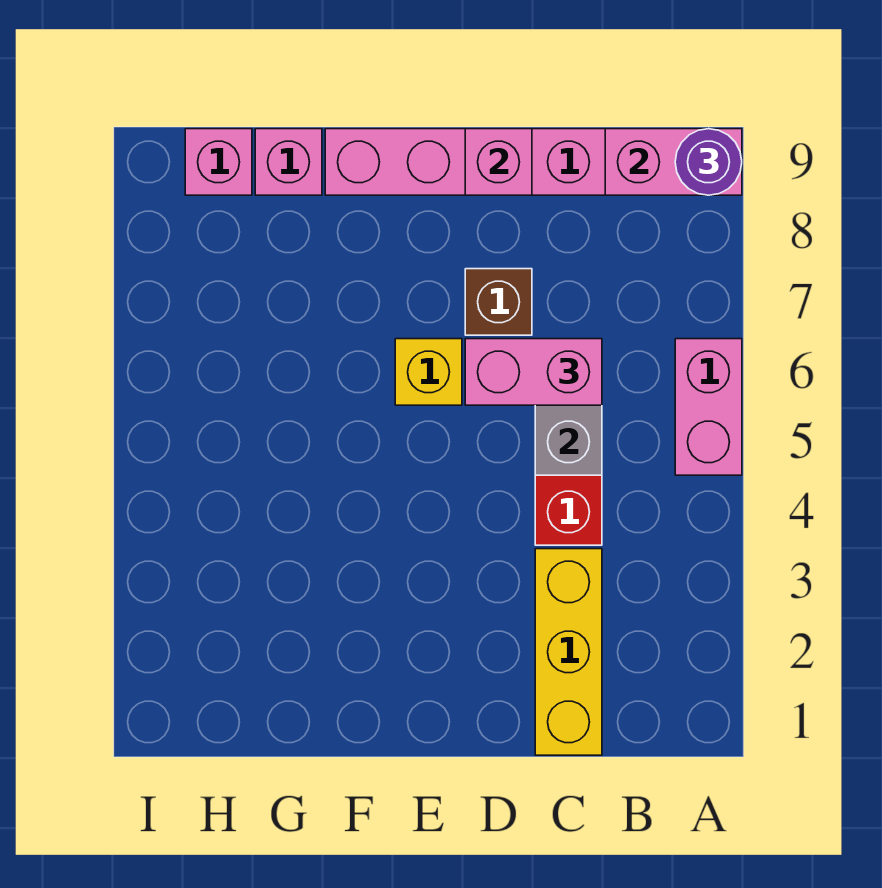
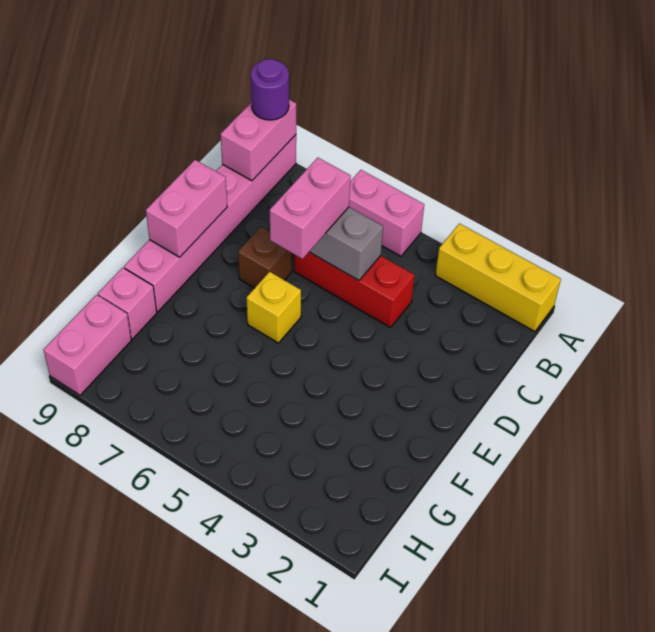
yellow brick C1:C3 level 1 -> yellow brick A1:A3 level 1
pink brick D9 level 2 -> pink brick D9:E9 level 2
pink brick H9 level 1 -> pink brick H9:I9 level 1

